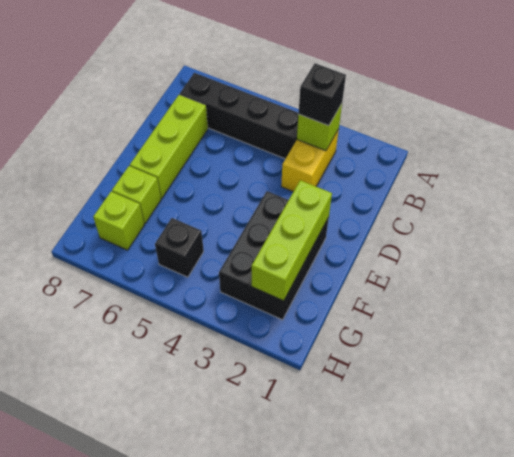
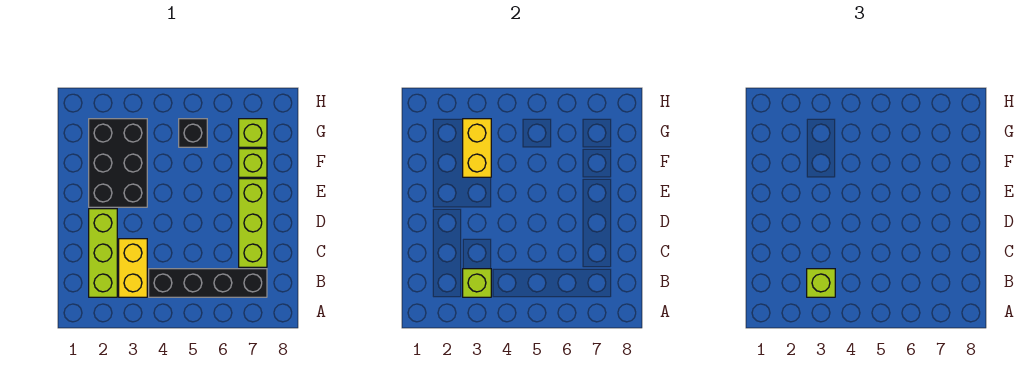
black brick B3 level 3 -> lime brick B3 level 3
lime brick E2:G2 level 2 -> lime brick B2:D2 level 1
none -> yellow brick F3:G3 level 2

